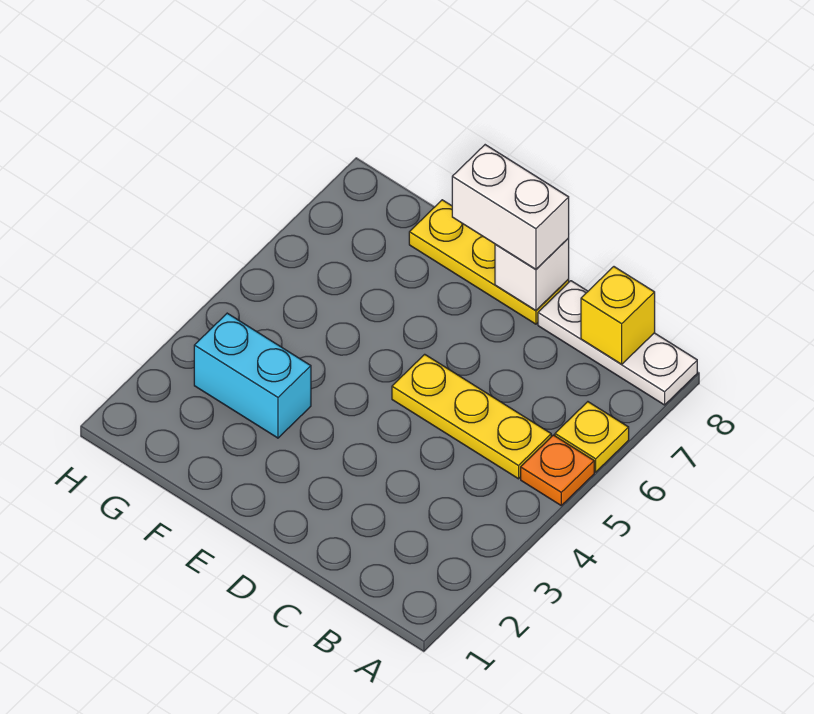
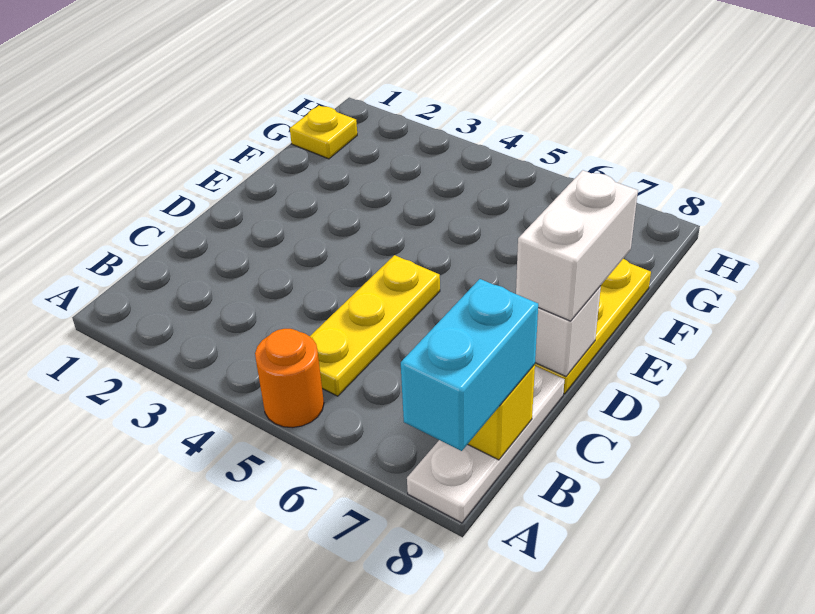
orange plate A5 level 1 -> orange round brick A5 level 1
yellow plate A6 level 1 -> yellow plate G1 level 1
cyan brick F3:G3 level 1 -> cyan brick A8:B8 level 3

